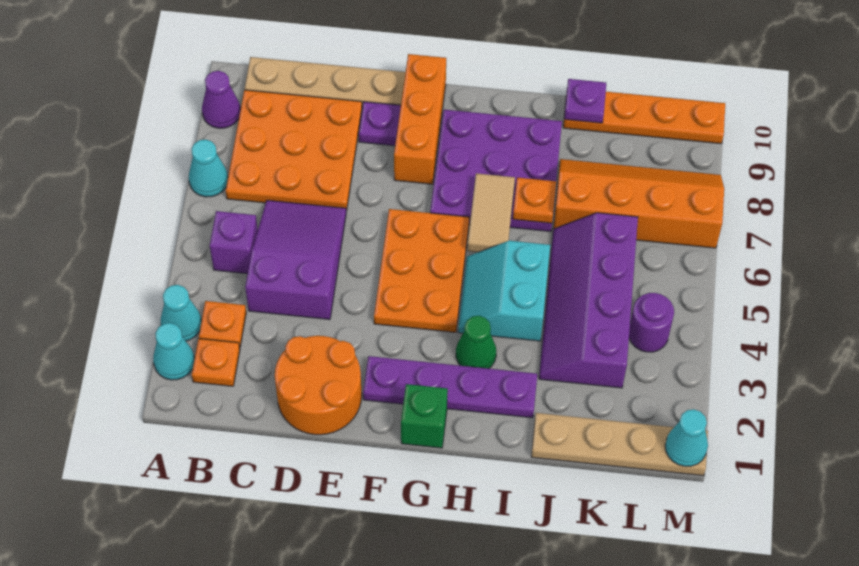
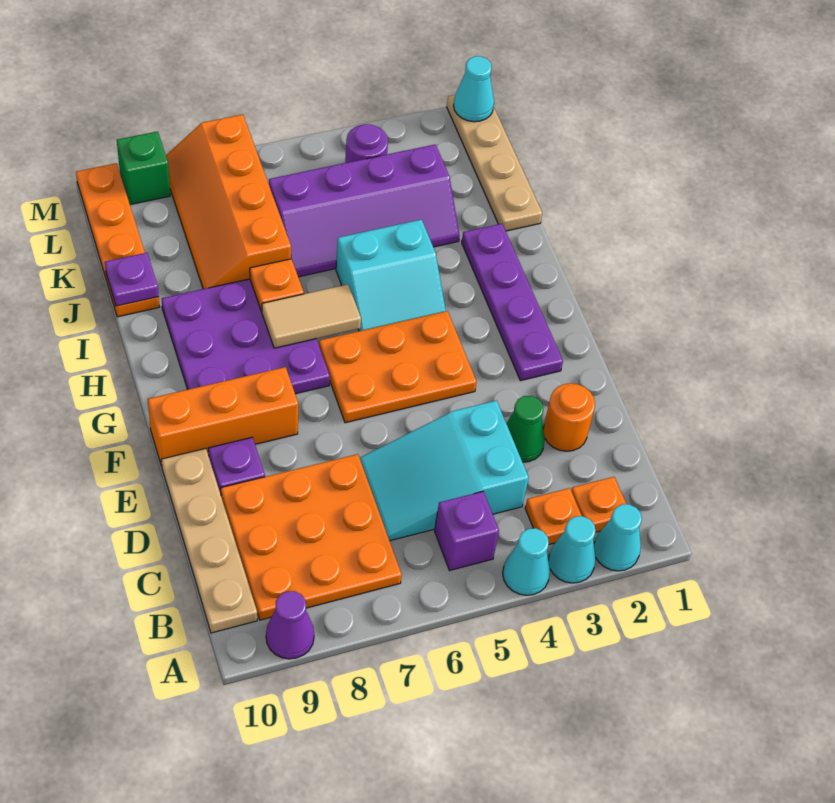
cyan cone A7 level 1 -> cyan cone A4 level 1
purple slope C4:D6 level 1 top 4 -> cyan slope C4:D6 level 1 top 4
orange round brick D1:E2 level 1 -> orange round brick D2 level 1
green brick G1 level 1 -> green brick M9 level 1
green cone H3 level 1 -> green cone D3 level 1

